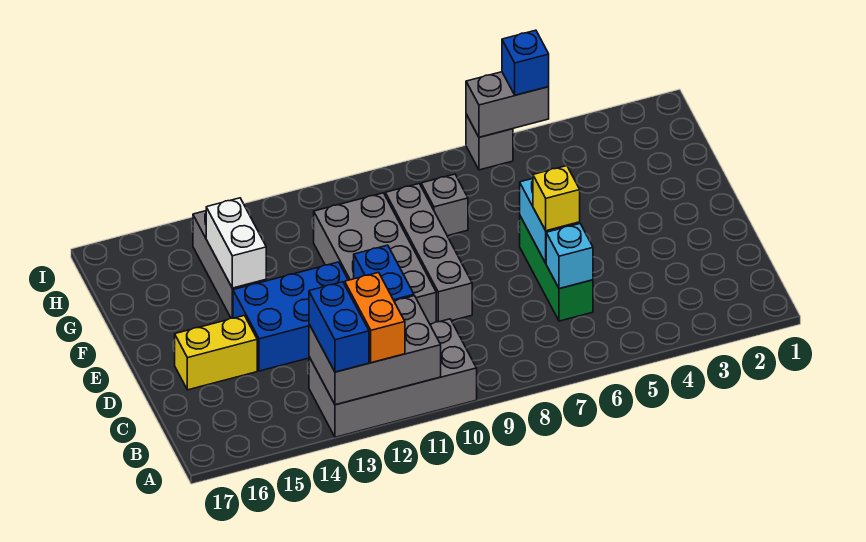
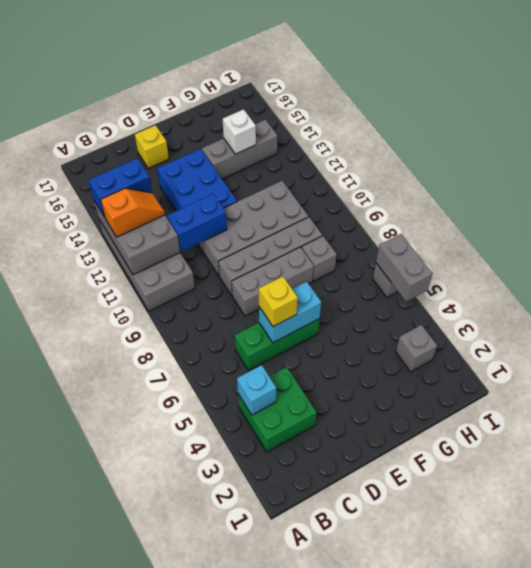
orange brick A12:B12 level 3 -> orange slope A12:B12 level 3 top A
none -> green brick B3:C4 level 1
cyan brick C6 level 2 -> cyan brick B4 level 2
none -> grey brick D8:F8 level 1
yellow brick D15:D16 level 1 -> yellow brick D16 level 1
white brick F14:G14 level 2 -> white brick G14 level 2
none -> grey brick H3 level 1
blue brick I5 level 3 -> none

